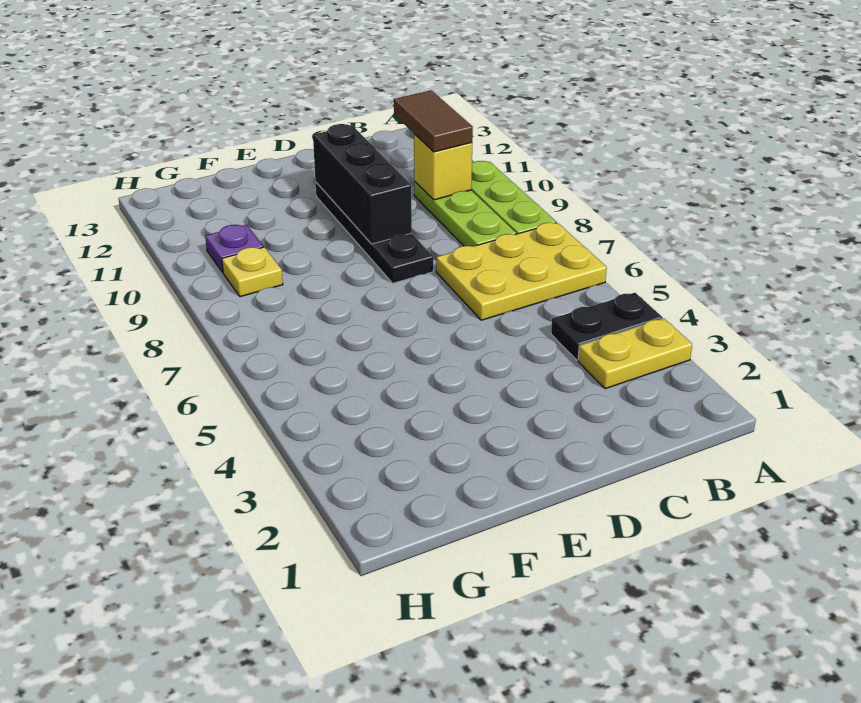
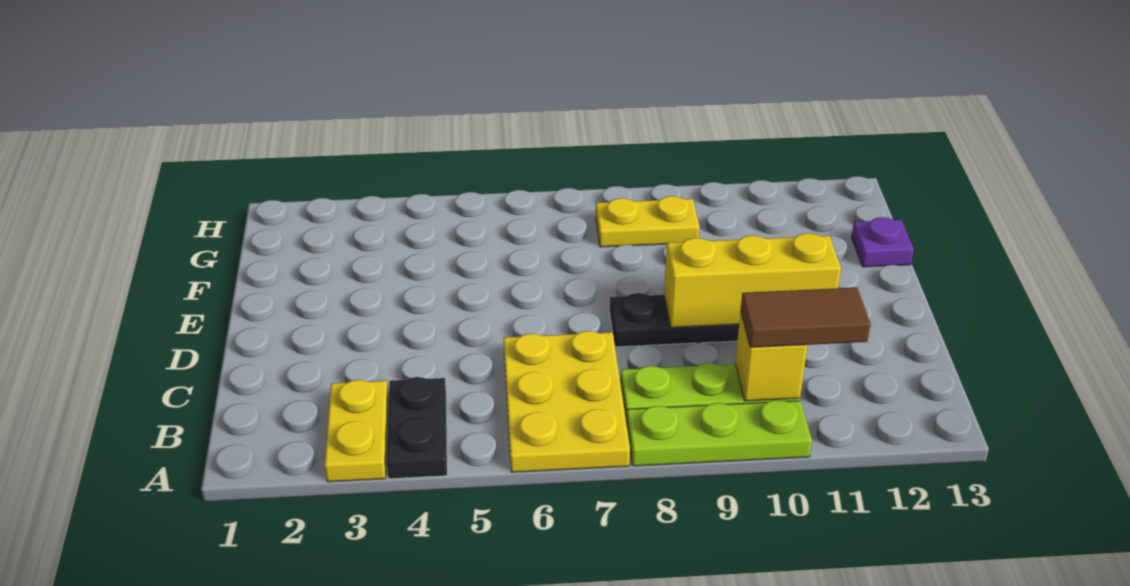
black brick D9:D11 level 2 -> yellow brick D9:D11 level 2
yellow plate G9 level 1 -> yellow plate G8:G9 level 1
purple plate G10 level 1 -> purple plate F13 level 1

